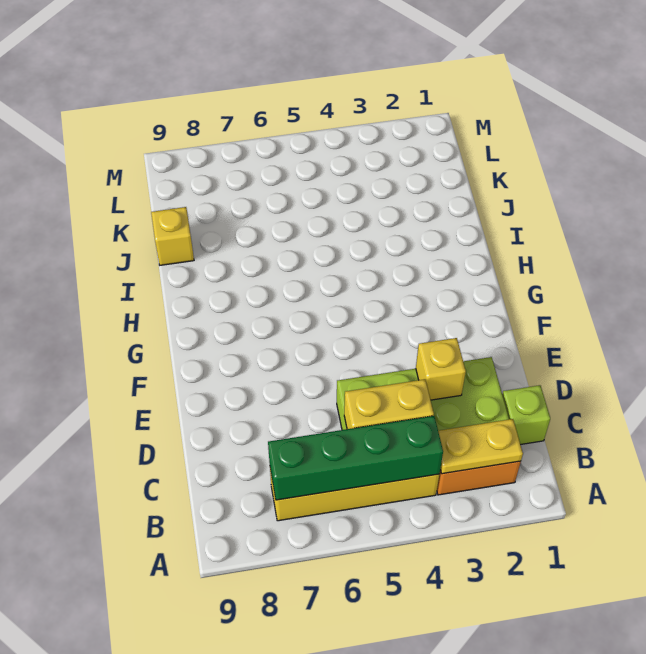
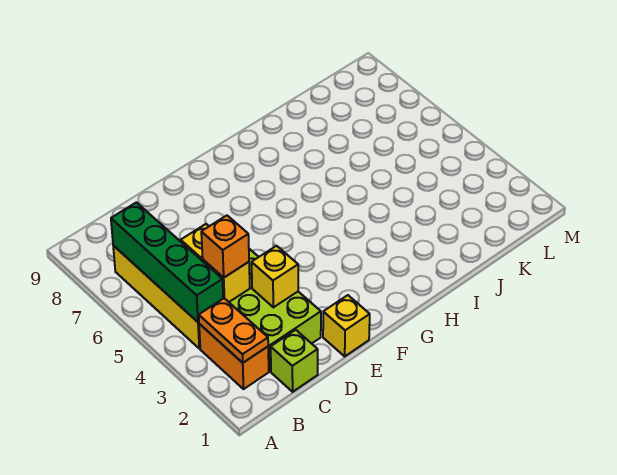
yellow plate B2:B3 level 2 -> orange plate B2:B3 level 2
none -> orange brick C4 level 3
yellow brick J9 level 1 -> yellow brick E1 level 1

